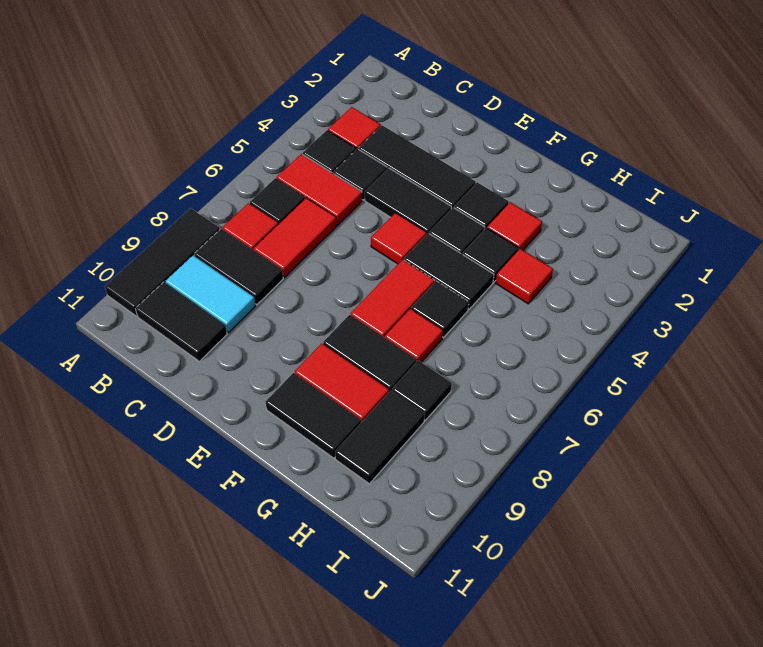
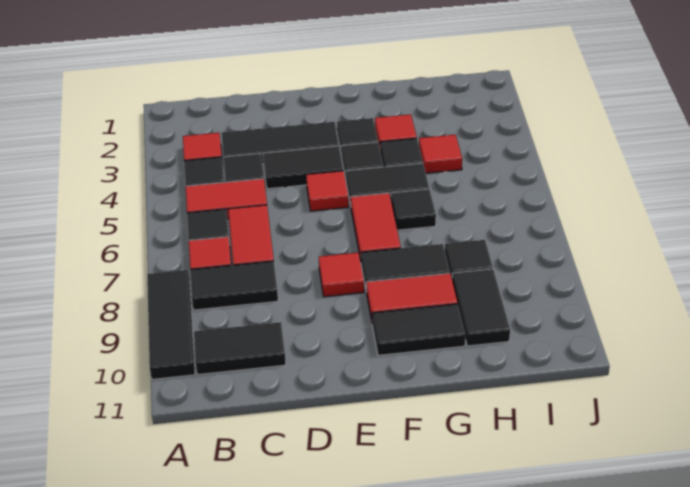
cyan tile B9:C9 level 1 -> none
red tile G7 level 1 -> red tile E8 level 1

